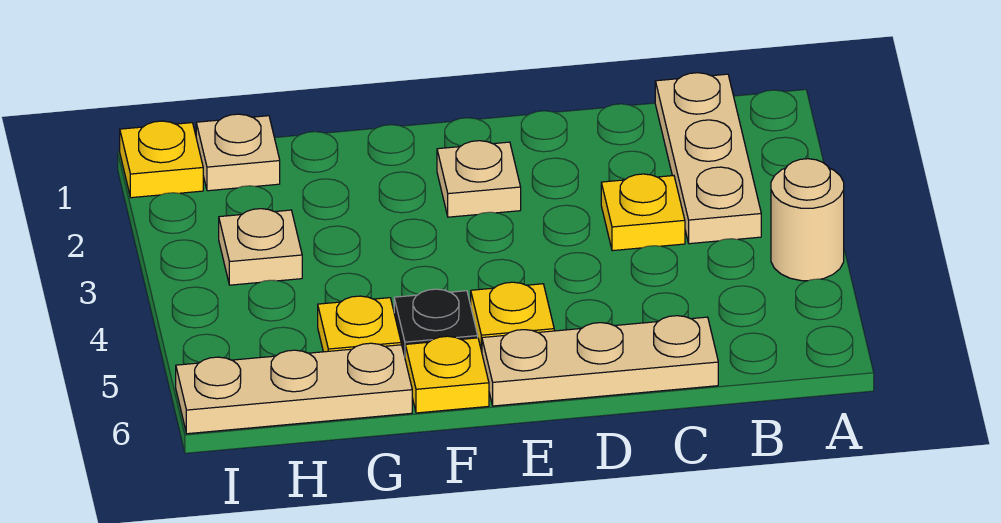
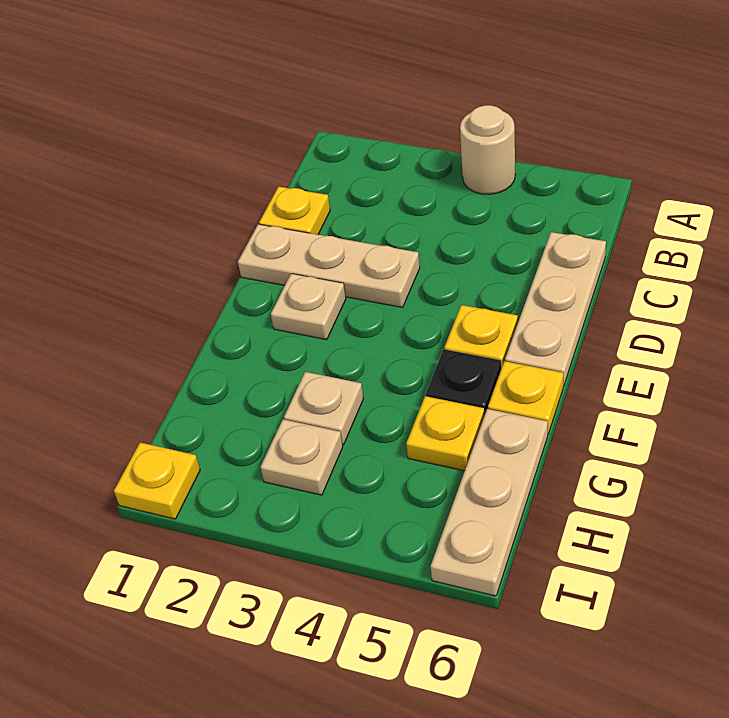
tan plate B1:B3 level 1 -> tan plate D1:D3 level 1
yellow plate C3 level 1 -> yellow plate C1 level 1
tan plate H1 level 1 -> tan plate G3 level 1

